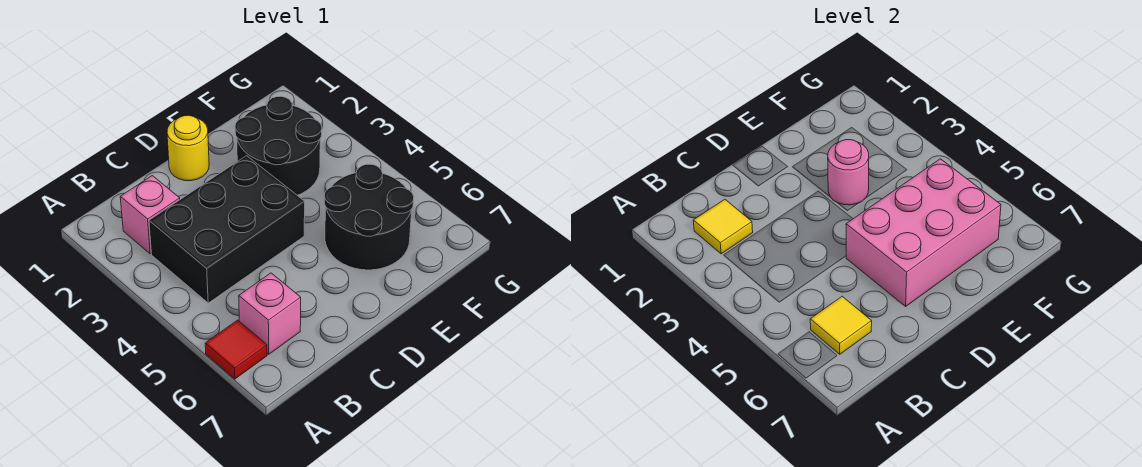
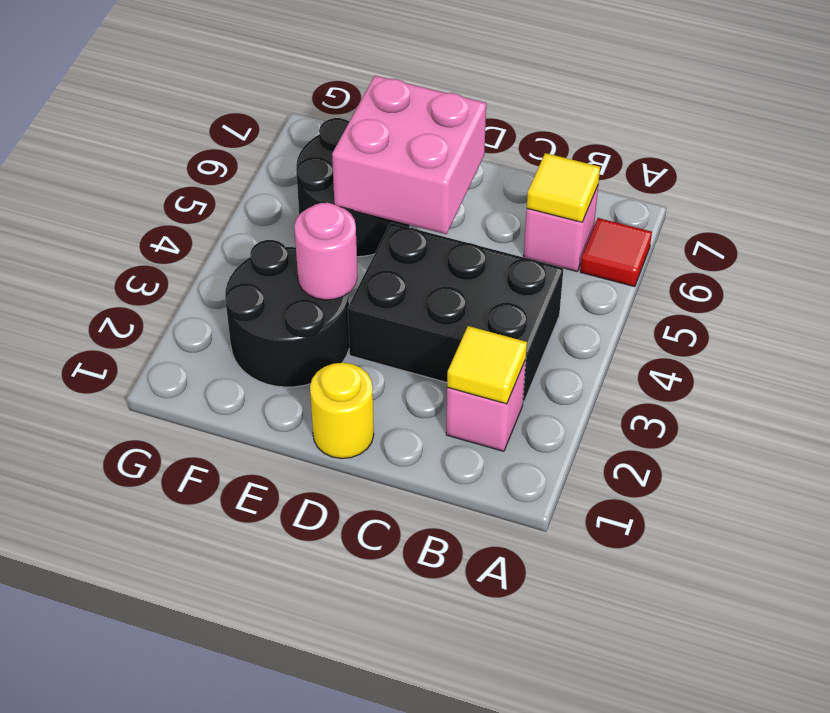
pink brick D5:F6 level 2 -> pink brick D5:E6 level 2

